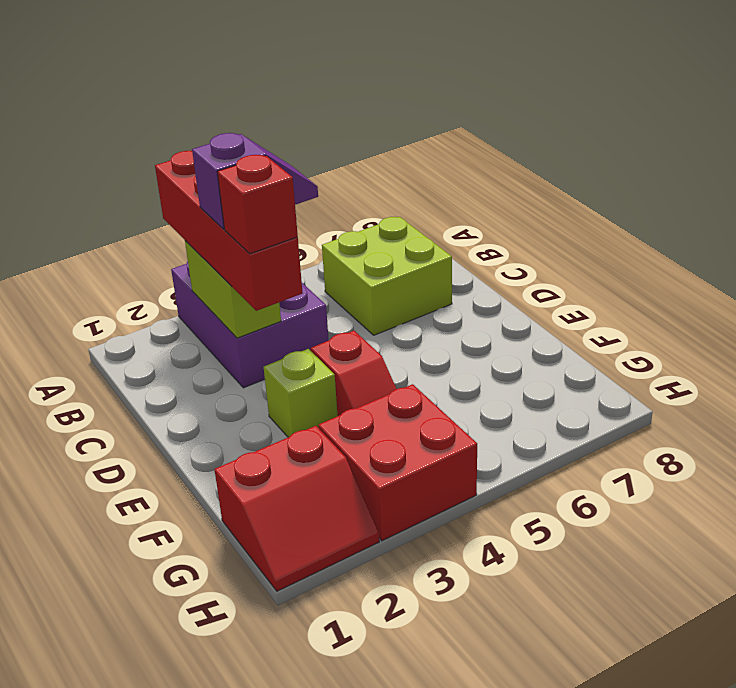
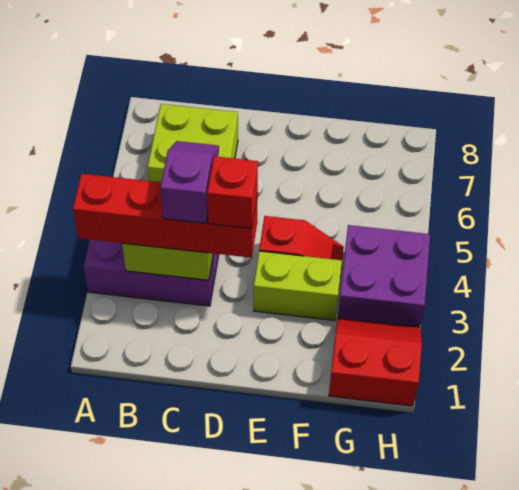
lime brick E3 level 1 -> lime brick E3:F3 level 1
red slope G1:H2 level 1 top G -> red slope G1:H2 level 1 top 1
red brick G3:H4 level 1 -> purple brick G3:H4 level 1

